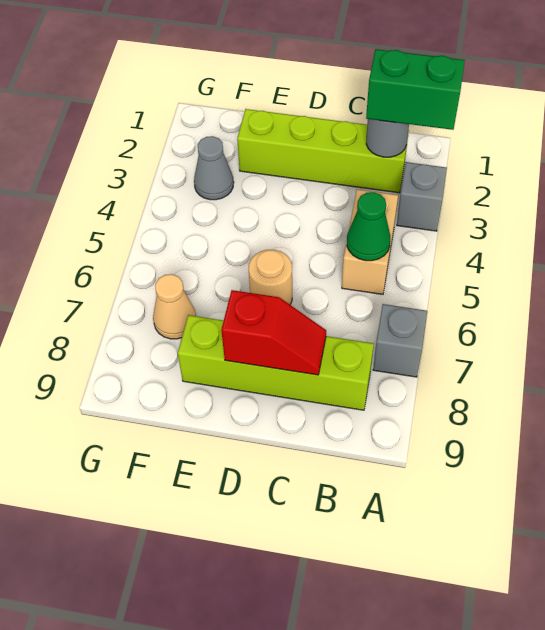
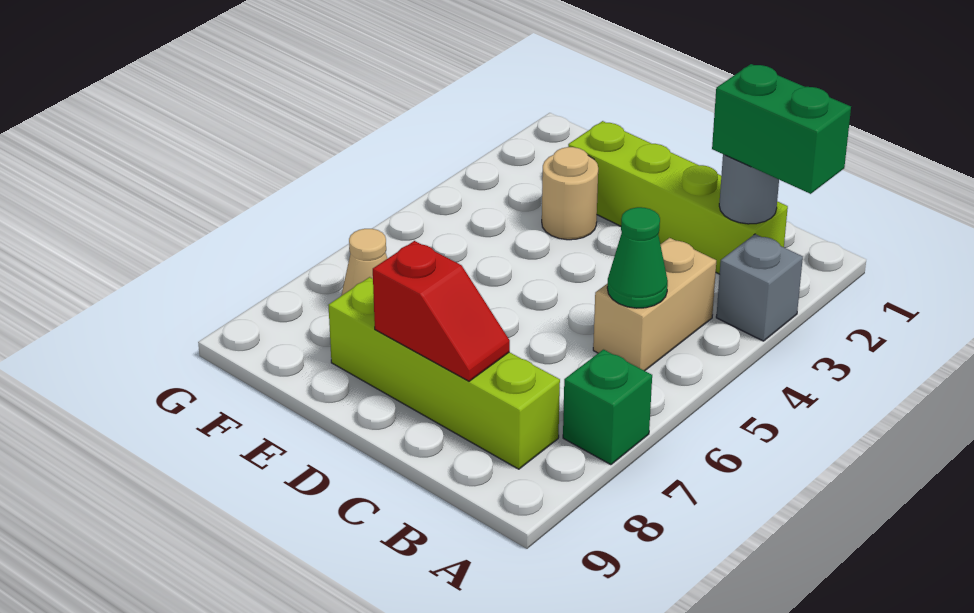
grey brick A7 level 1 -> green brick A7 level 1
tan round brick D6 level 1 -> tan round brick E3 level 1
grey cone F3 level 1 -> none

